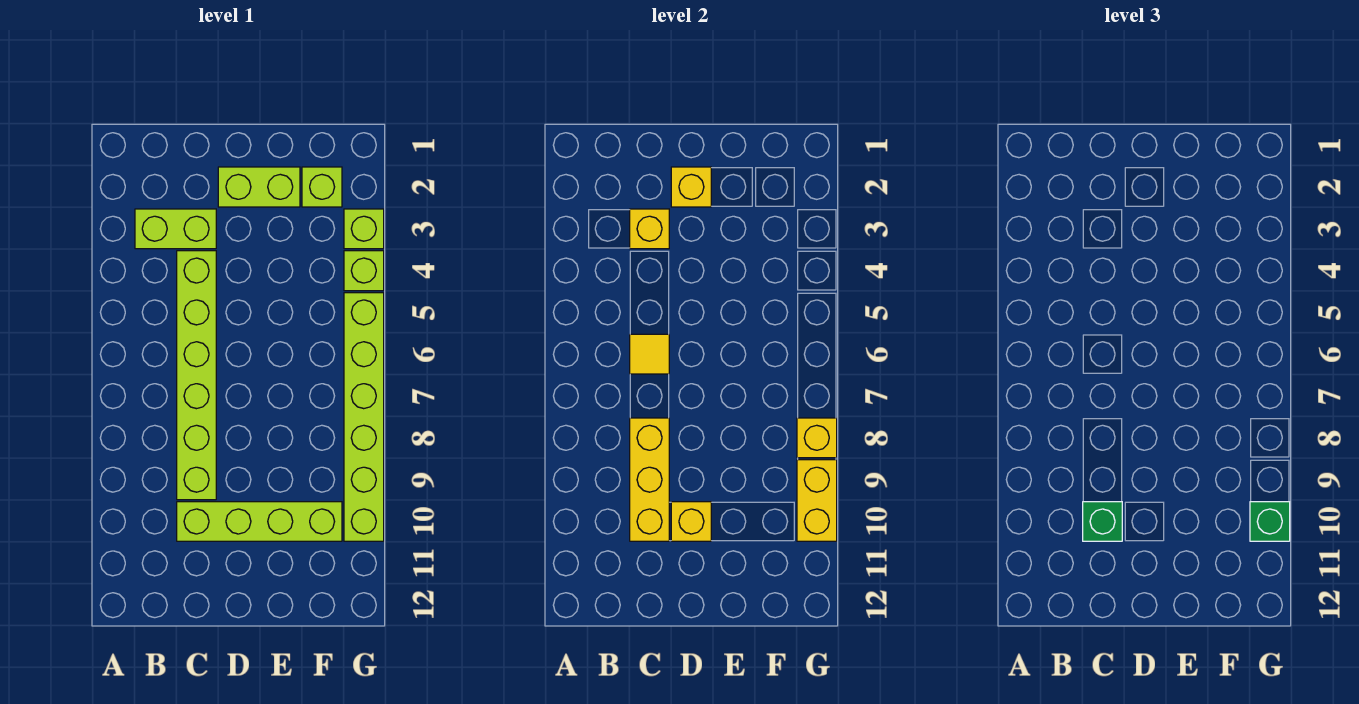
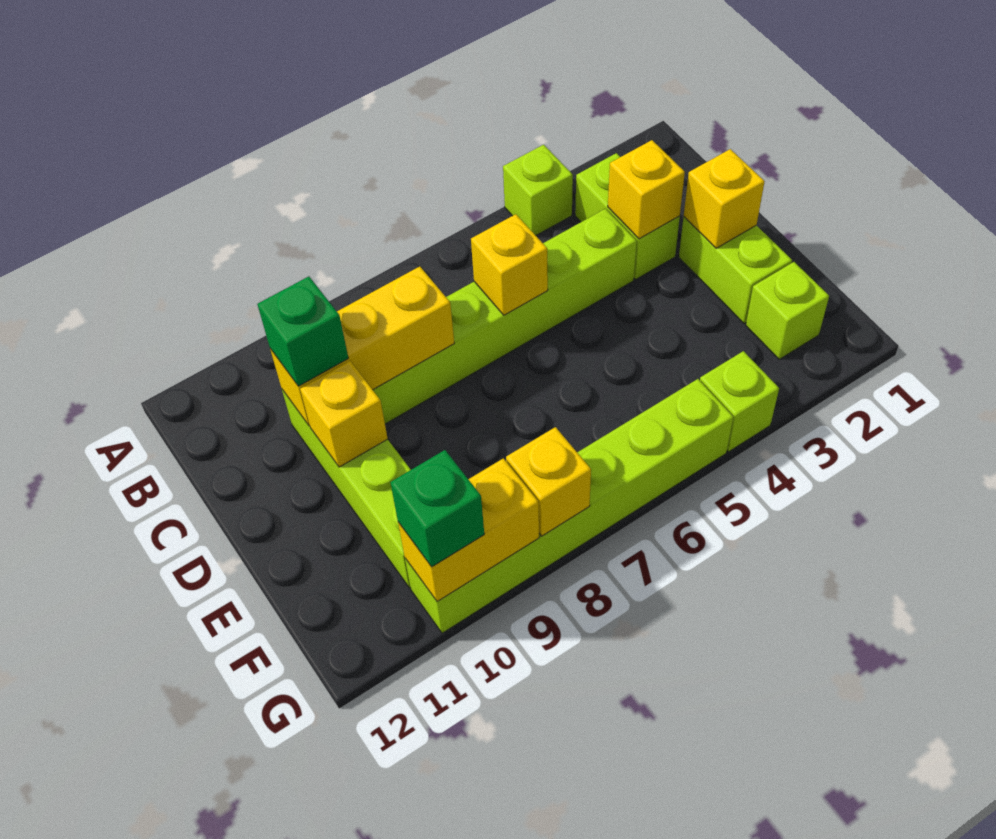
yellow tile C6 level 2 -> yellow brick C6 level 2
lime brick G3 level 1 -> lime brick A4 level 1

